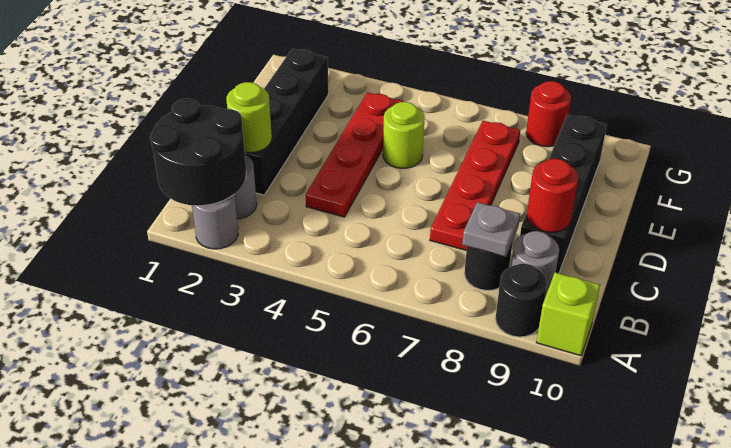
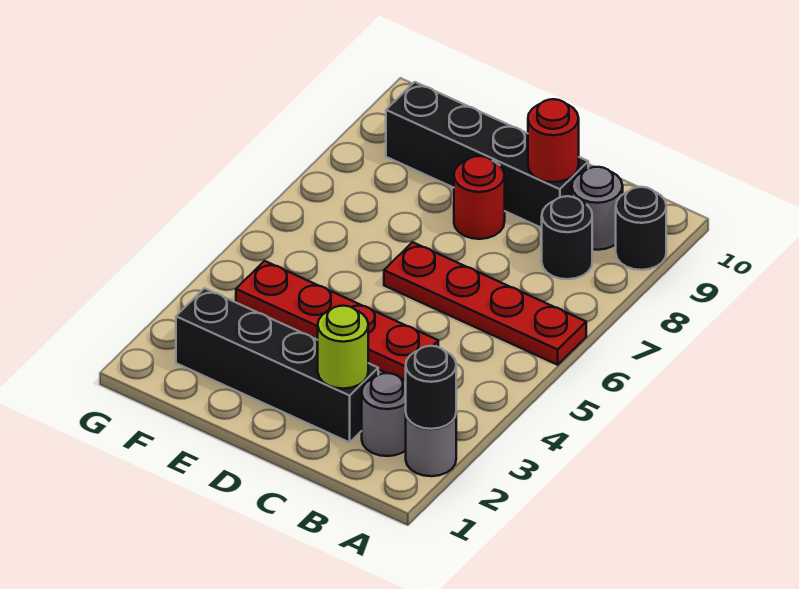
black round brick A1:B2 level 2 -> black round brick A2 level 2
lime brick A10 level 1 -> none
grey plate B8 level 2 -> none
red plate C7:F7 level 1 -> red plate A6:D6 level 1
lime round brick E5 level 1 -> none
red round brick G8 level 1 -> red round brick D8 level 1

